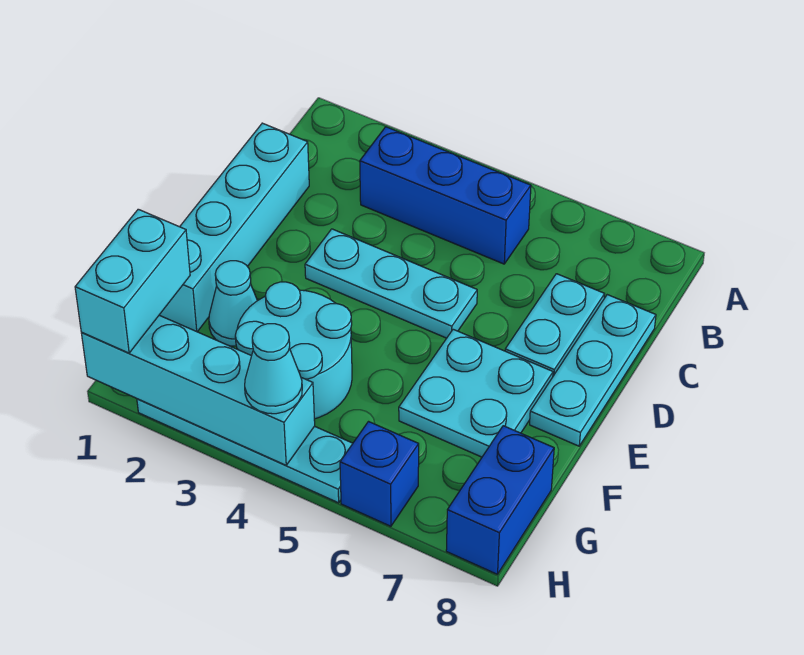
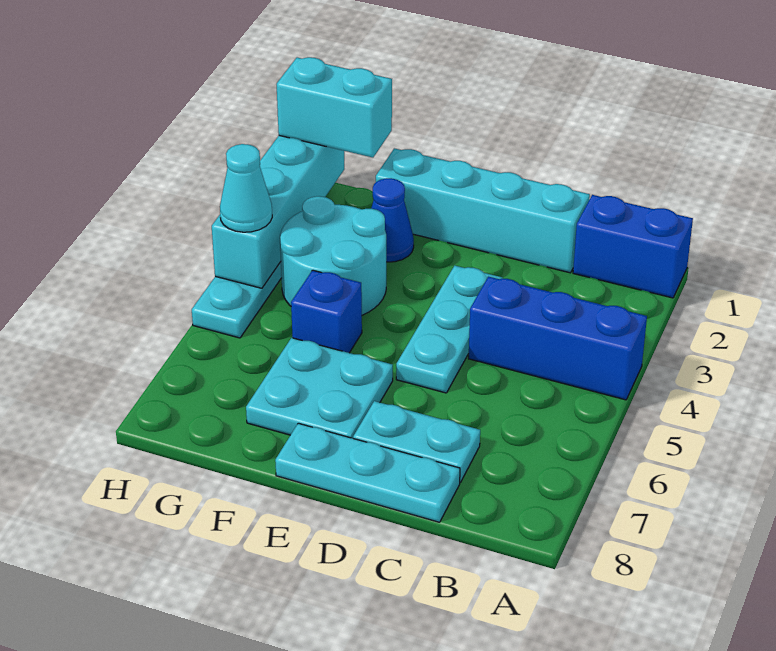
blue brick B3:B5 level 1 -> blue brick A4:C4 level 1
cyan cone F2 level 1 -> blue cone F2 level 1
blue brick G8:H8 level 1 -> blue brick A1:B1 level 1
blue brick H6 level 1 -> blue brick F5 level 1

